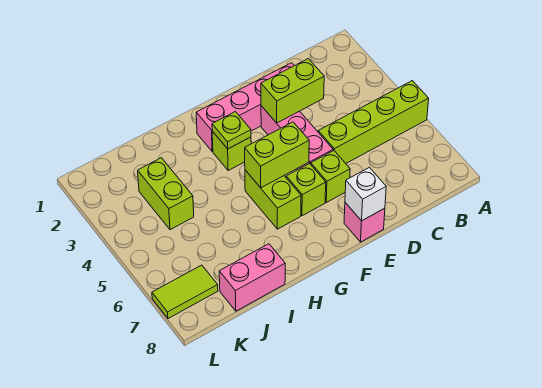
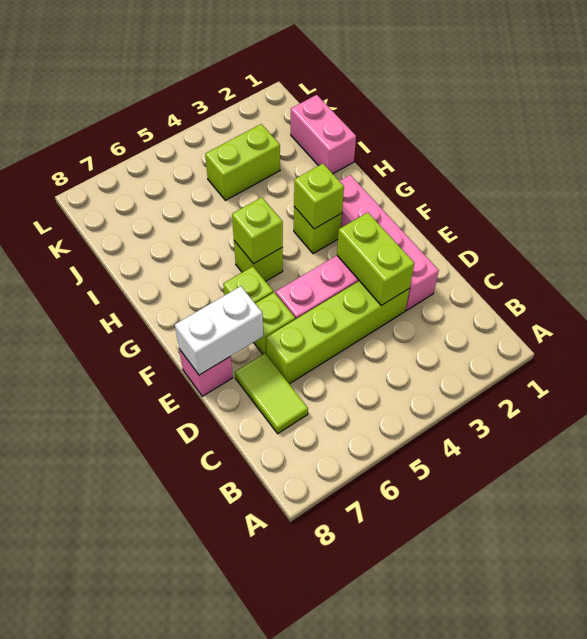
lime brick A5:D5 level 1 -> lime brick D3:D6 level 1
white brick E8 level 2 -> white brick E7:E8 level 2
lime brick F5:G5 level 2 -> lime brick G5 level 2
lime plate G3 level 2 -> lime brick G3 level 2
lime brick G5:G6 level 1 -> lime brick G5 level 1
pink brick I8:J8 level 1 -> pink brick I1:J1 level 1
lime tile K7:L7 level 1 -> lime tile C7:D7 level 1

